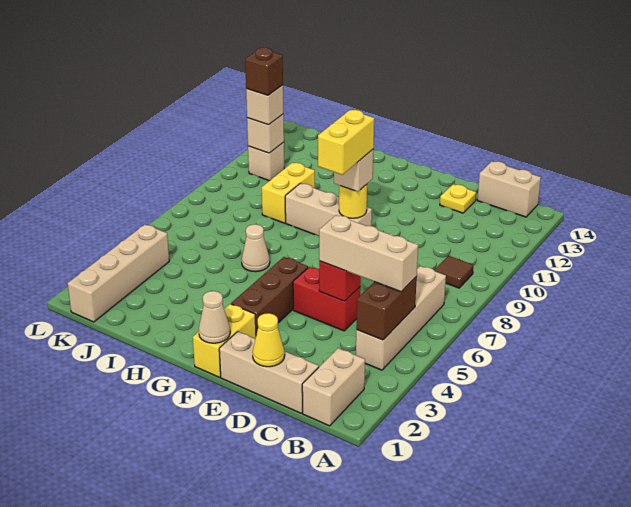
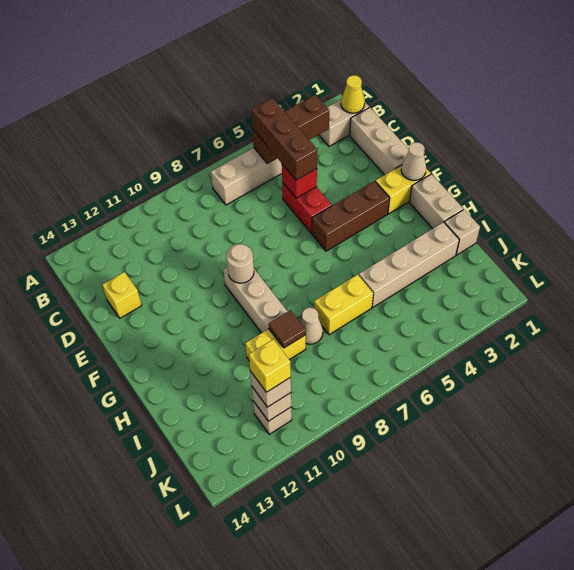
brown brick B4:B5 level 2 -> brown brick B3:B5 level 2
tan brick B5:D5 level 3 -> brown brick B5:D5 level 3
brown tile B9 level 1 -> brown tile I9 level 2
tan brick B14:C14 level 1 -> tan brick G1:H1 level 1
yellow cone D1 level 2 -> yellow cone B1 level 2
yellow plate D13 level 1 -> yellow brick D13 level 1
yellow brick F8:F9 level 4 -> yellow brick I6:I7 level 1
yellow round brick F9 level 2 -> tan round brick F9 level 2
tan brick F9 level 3 -> tan brick I1 level 1
tan cone H6 level 1 -> tan cone I8 level 1
tan brick K1:K4 level 1 -> tan brick I2:I5 level 1
brown brick K11 level 4 -> yellow brick K11 level 4

